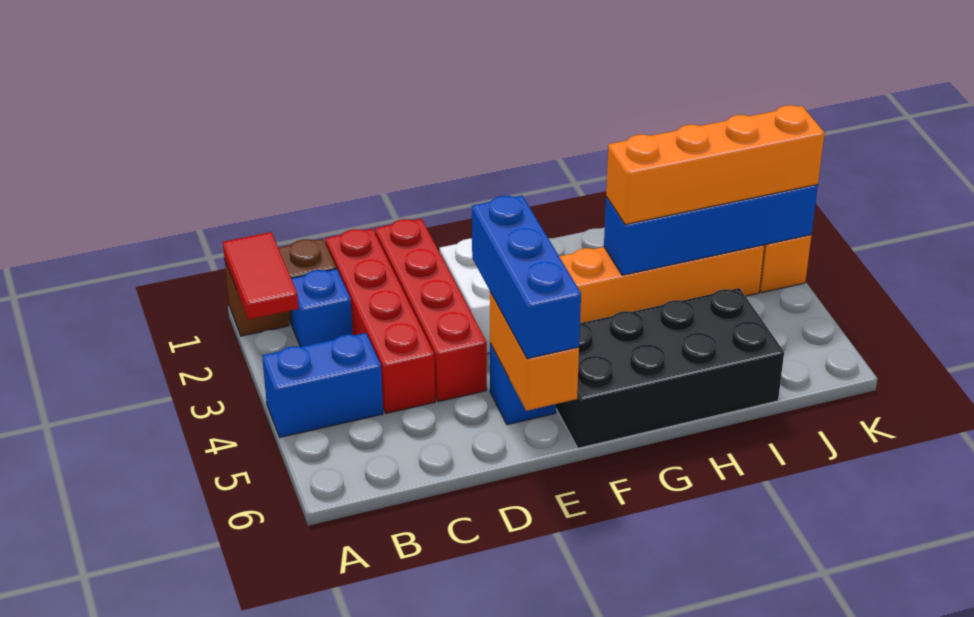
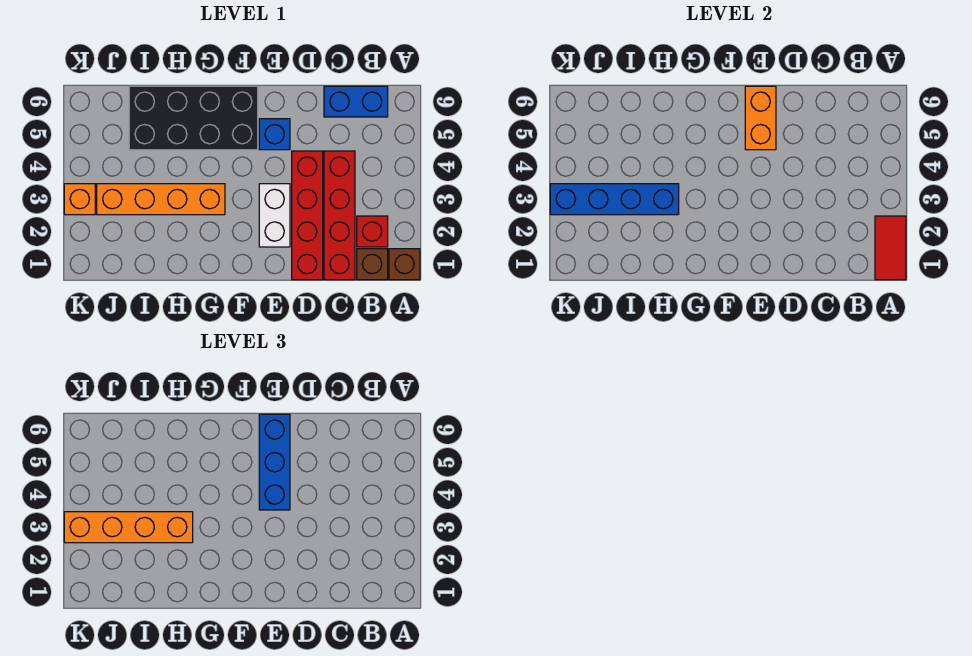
blue brick A4:B4 level 1 -> blue brick B6:C6 level 1
blue brick B2 level 1 -> red brick B2 level 1

